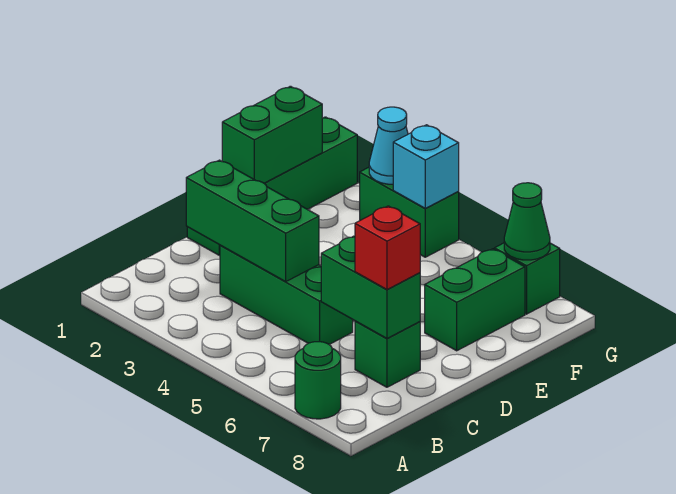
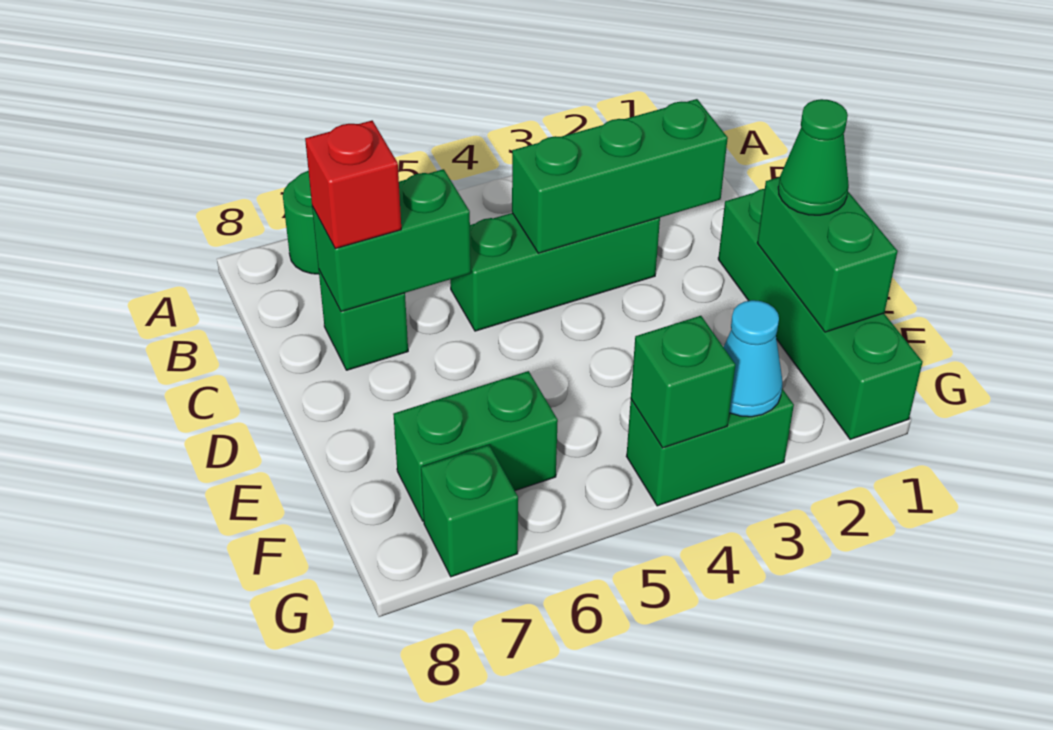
green brick E7:F7 level 1 -> green brick F6:F7 level 1
cyan brick G4 level 2 -> green brick G4 level 2
green cone G7 level 2 -> green cone E1 level 3

